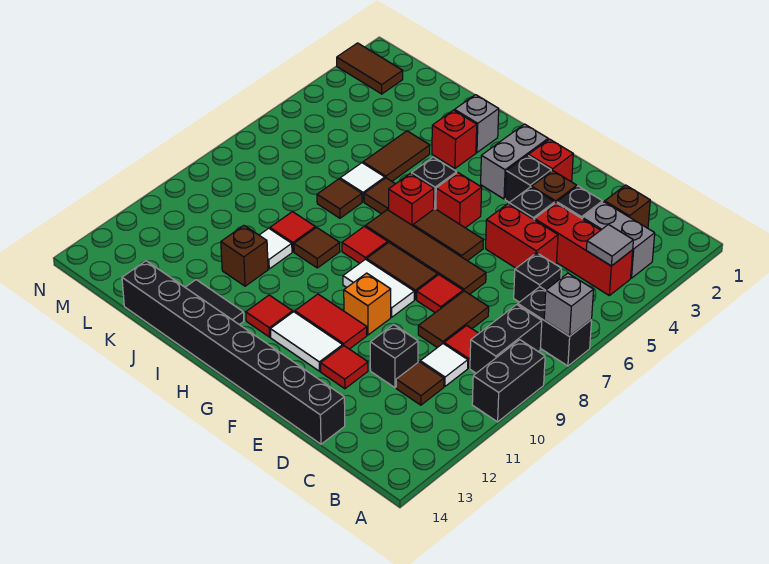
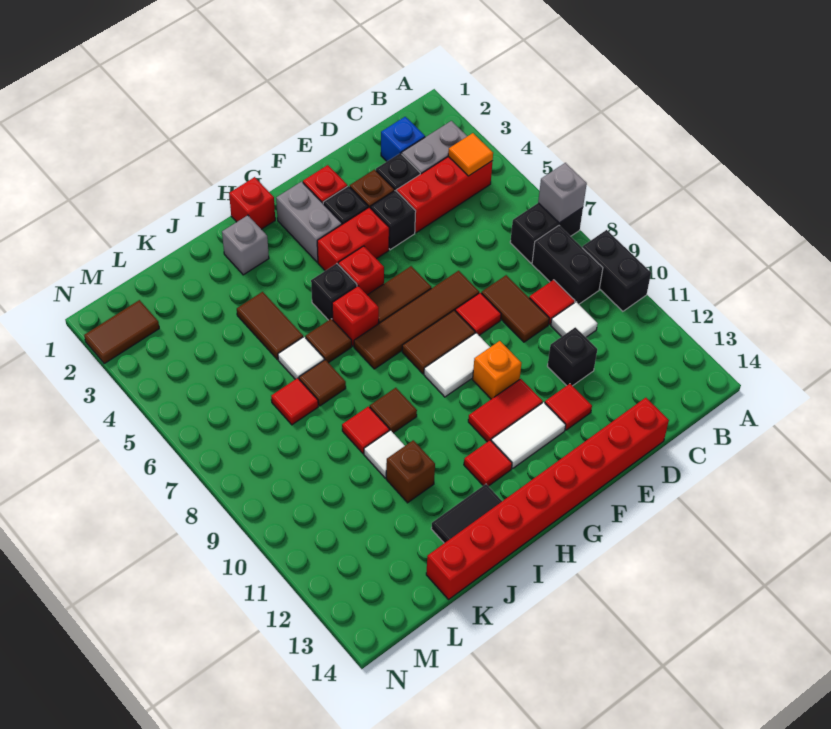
grey tile B4 level 2 -> orange tile B4 level 2
brown brick C2 level 1 -> blue brick C2 level 1
black brick C6 level 1 -> none
brown tile C11 level 1 -> none
red brick D5:E5 level 1 -> red brick F4:G4 level 1
black brick D14:K14 level 1 -> red brick D14:K14 level 1
red tile H8 level 1 -> red tile K7 level 1
red brick I3 level 1 -> red brick H1 level 1

